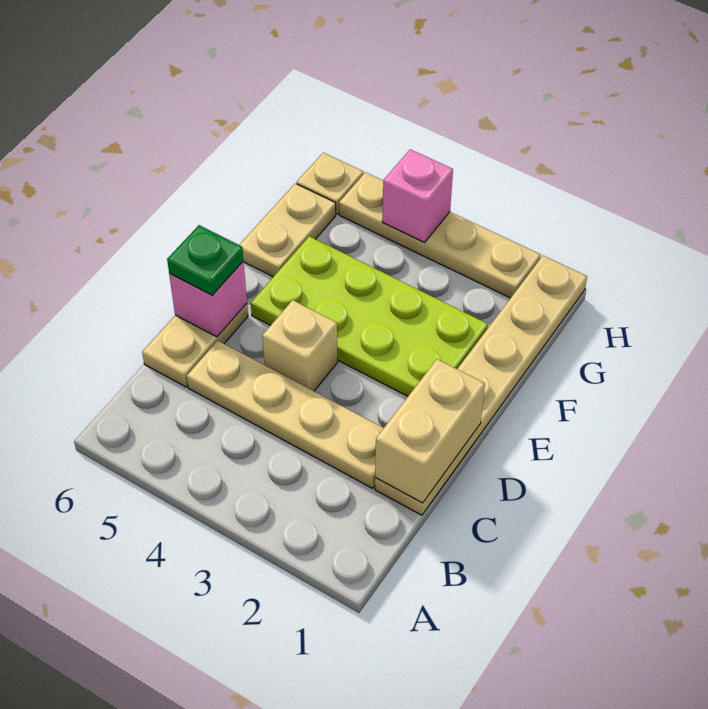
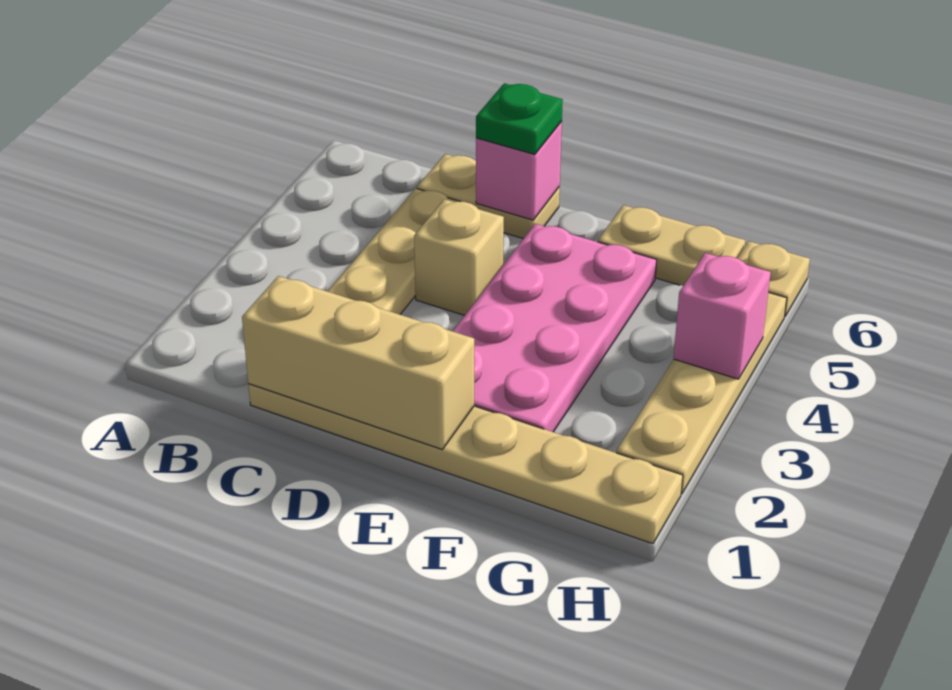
tan brick C1:D1 level 2 -> tan brick C1:E1 level 2
lime plate E2:F5 level 1 -> pink plate E2:F5 level 1

